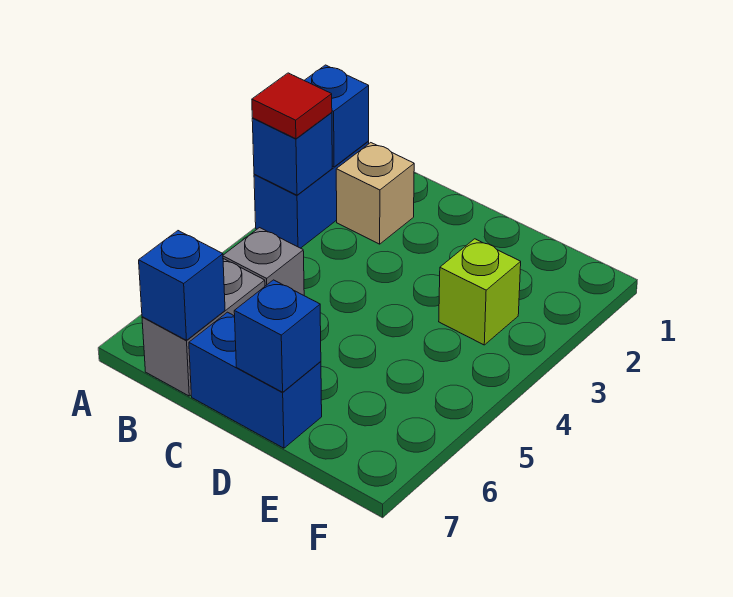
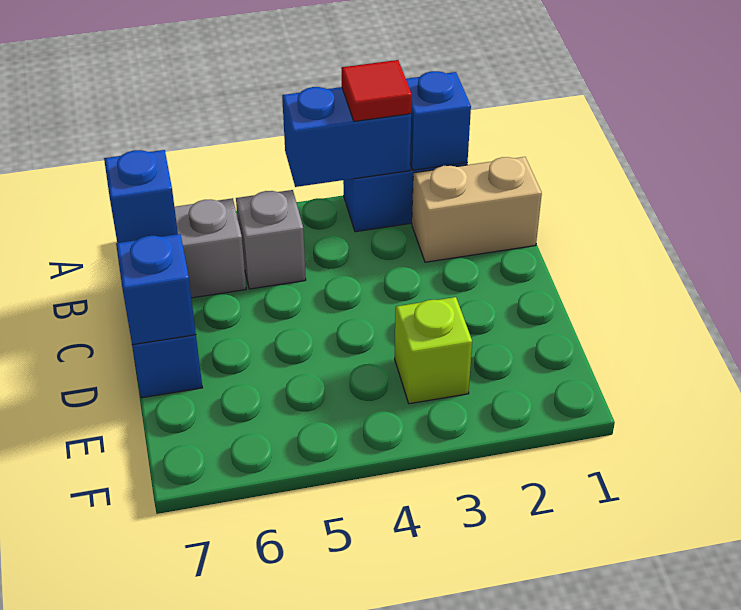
blue brick A3 level 2 -> blue brick A3:A4 level 2
tan brick B2 level 1 -> tan brick B1:B2 level 1

